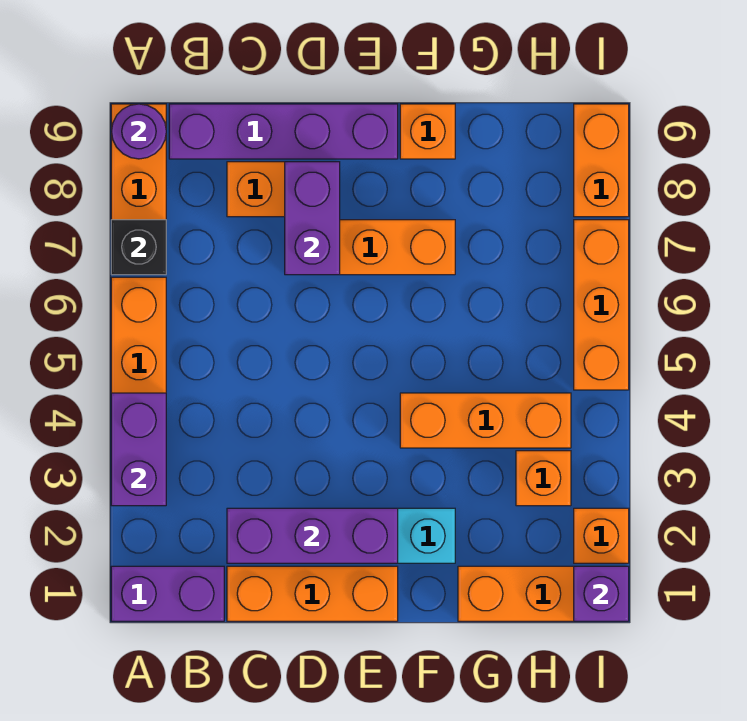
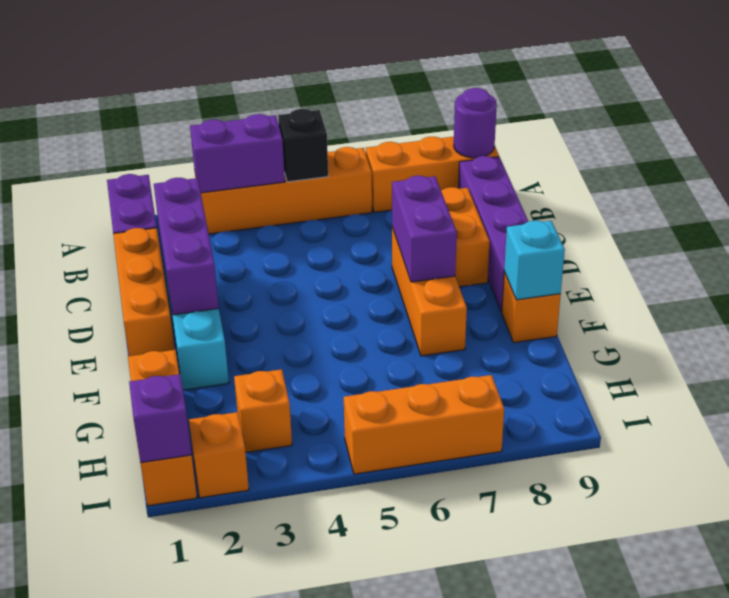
black brick A7 level 2 -> black brick A5 level 2
purple brick D7:D8 level 2 -> purple brick D7:E7 level 2
orange brick F4:H4 level 1 -> none
none -> cyan brick F9 level 2
orange brick I8:I9 level 1 -> none

